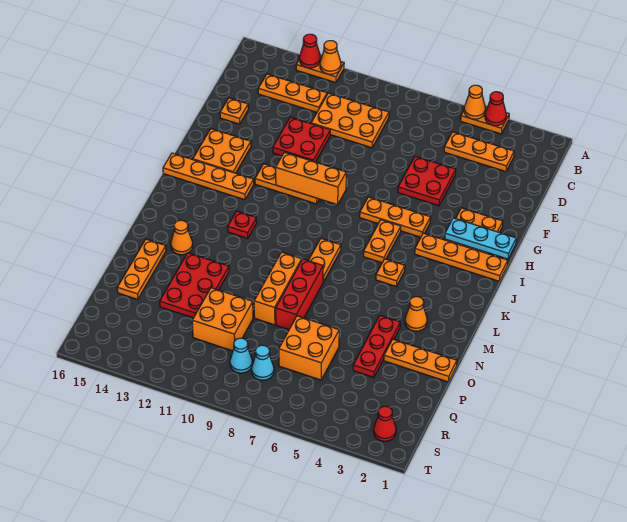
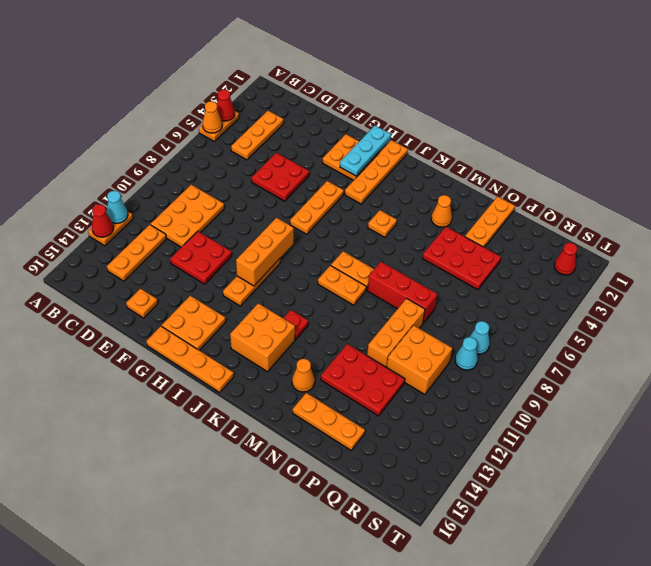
orange cone A12 level 2 -> cyan cone A12 level 2
orange plate I6:J6 level 1 -> orange plate K9:L9 level 1
orange plate I13:I16 level 1 -> orange plate G16:J16 level 1
orange brick M9:O9 level 1 -> orange brick O9:O11 level 1
red plate N4:P4 level 1 -> red plate N4:P5 level 1
orange brick P6:Q7 level 1 -> orange brick J13:K14 level 1

